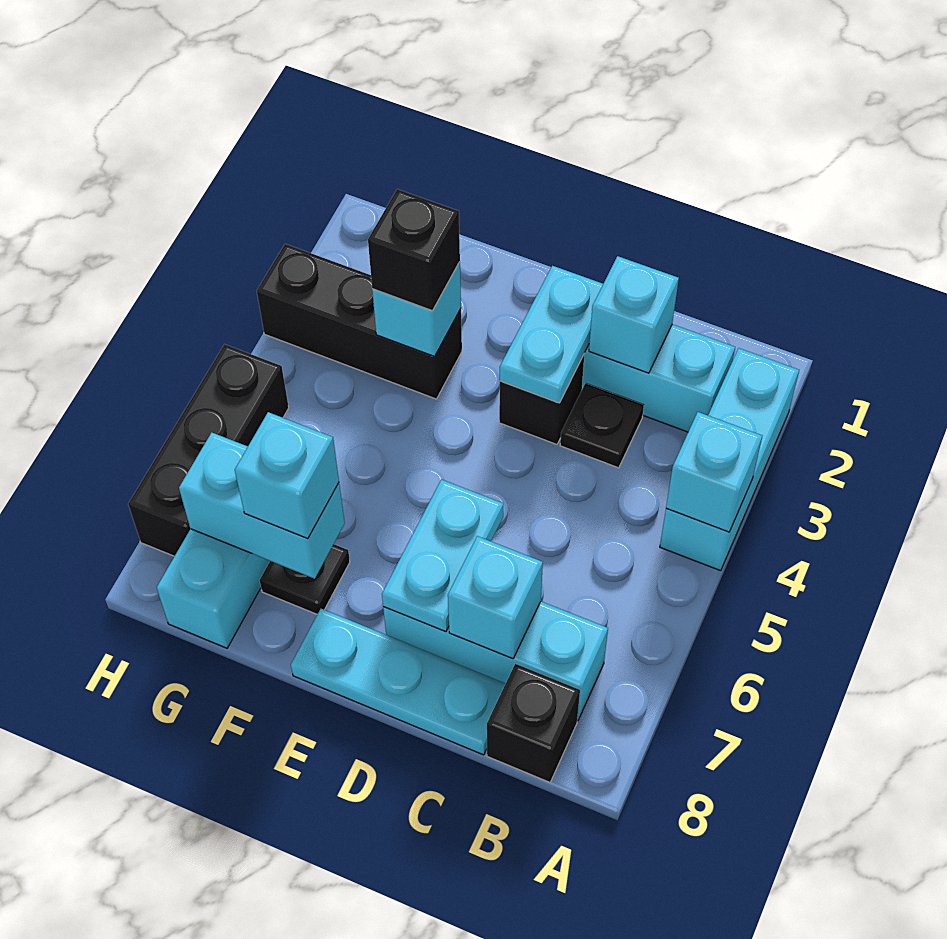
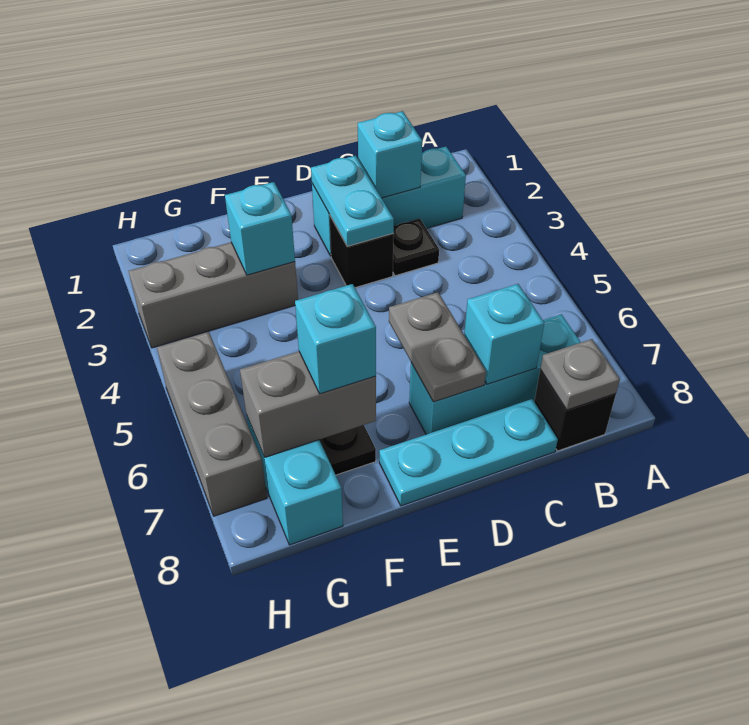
cyan brick A2:A4 level 1 -> none
cyan brick A4 level 2 -> none
none -> grey plate B8 level 2
cyan plate D6:D7 level 2 -> grey plate D6:D7 level 2
black brick F3:H3 level 1 -> grey brick F3:H3 level 1
black brick F3 level 3 -> none
cyan brick F7:G7 level 2 -> grey brick F7:G7 level 2
black brick H5:H7 level 1 -> grey brick H5:H7 level 1

